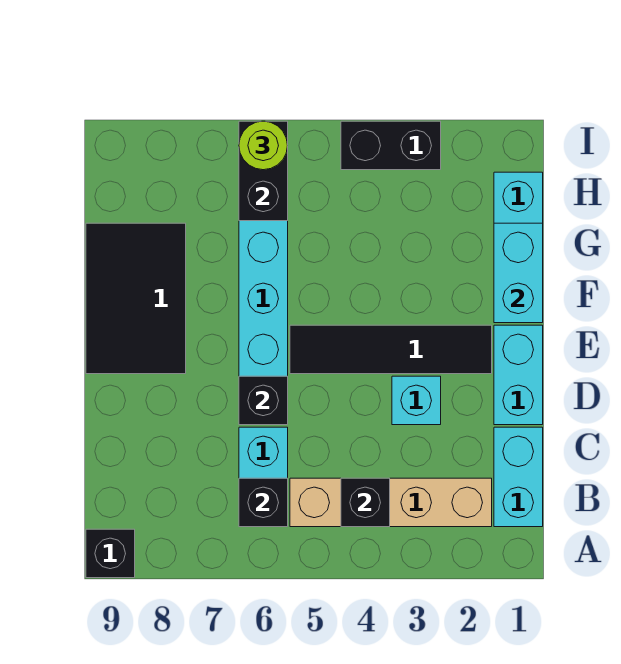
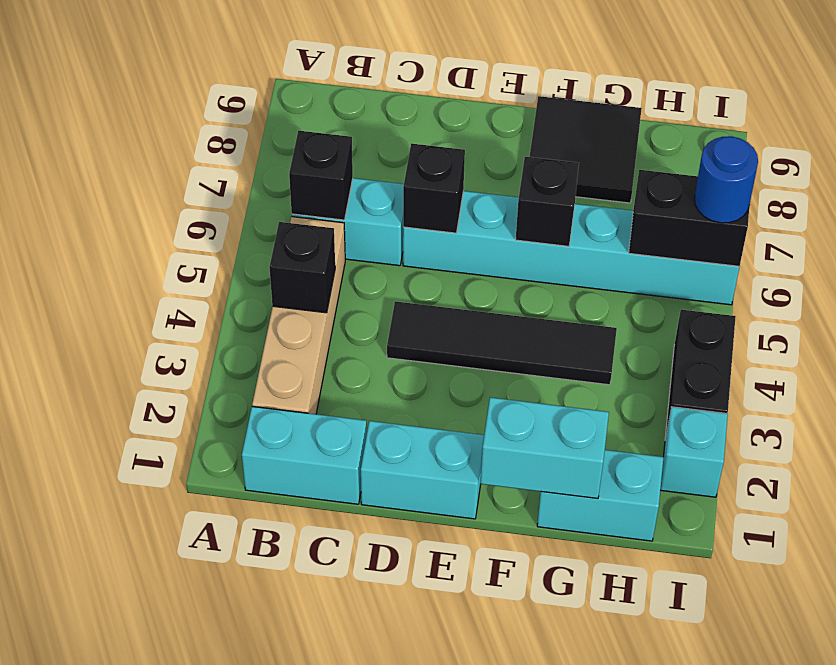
black brick A9 level 1 -> black brick F6 level 2
cyan brick D3 level 1 -> cyan brick I2 level 1
black tile E2:E5 level 1 -> black tile D4:G4 level 1
black tile E8:G9 level 1 -> black tile F8:G9 level 1
lime round brick I6 level 3 -> blue round brick I6 level 3

